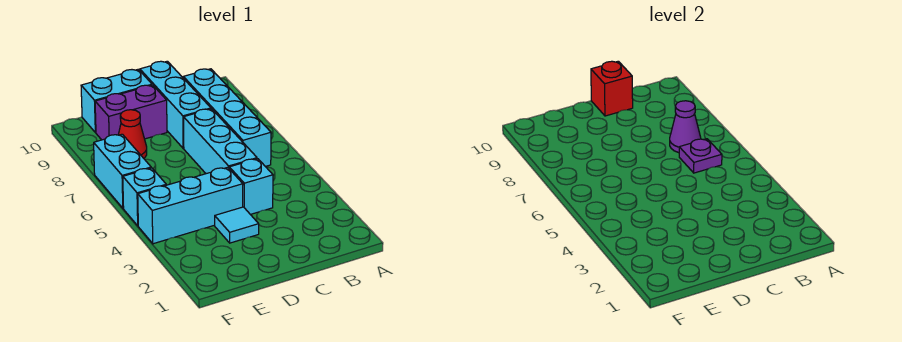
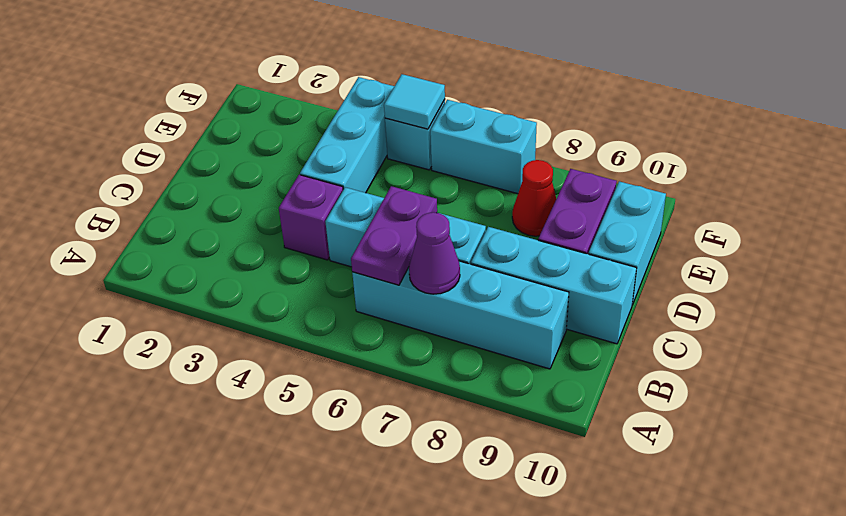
purple plate B6 level 2 -> purple plate B6:C6 level 2
cyan brick C4 level 1 -> purple brick C4 level 1
red brick C10 level 2 -> none
cyan tile D3 level 1 -> cyan tile F5 level 2

